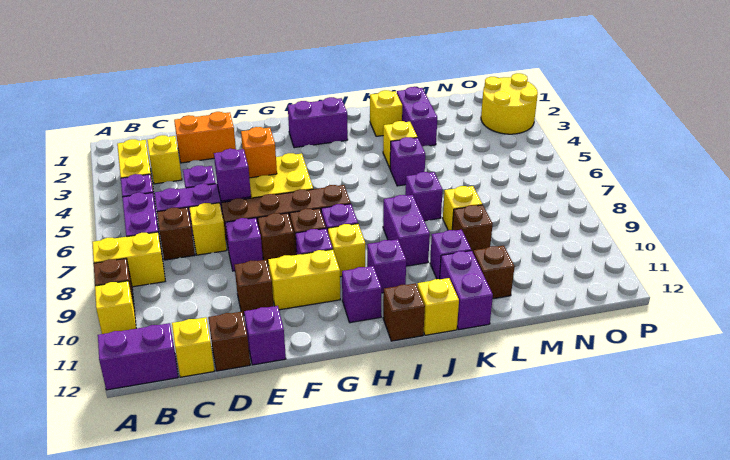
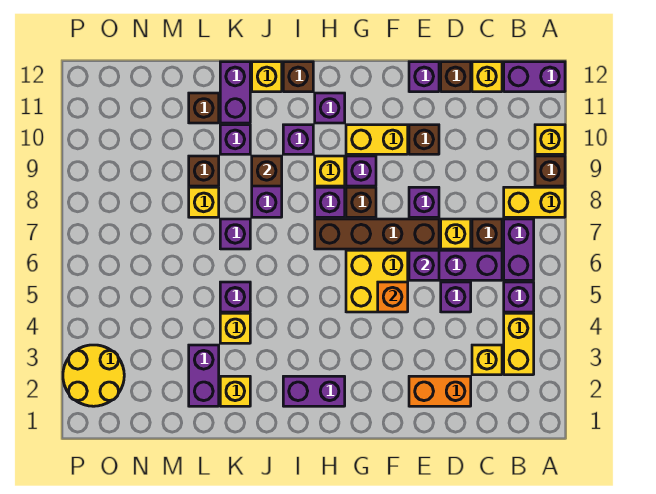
brown brick F8 level 1 -> brown brick J9 level 2

